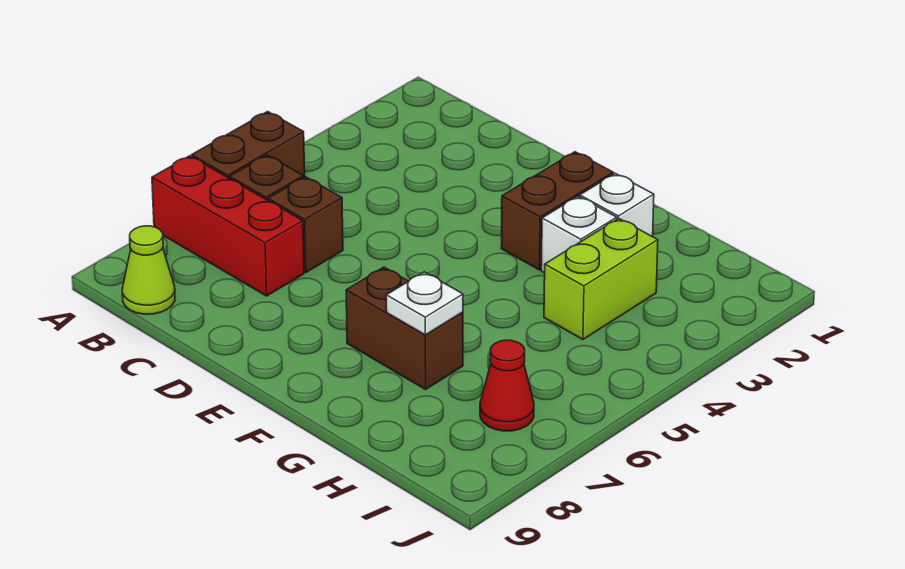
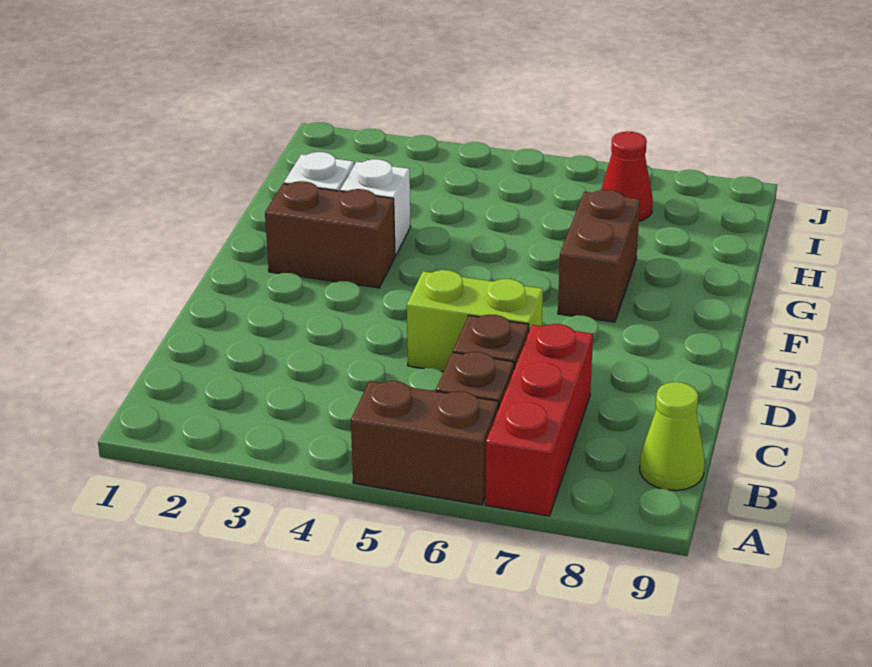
white plate G7 level 2 -> none
lime brick H3:H4 level 1 -> lime brick D5:D6 level 1

